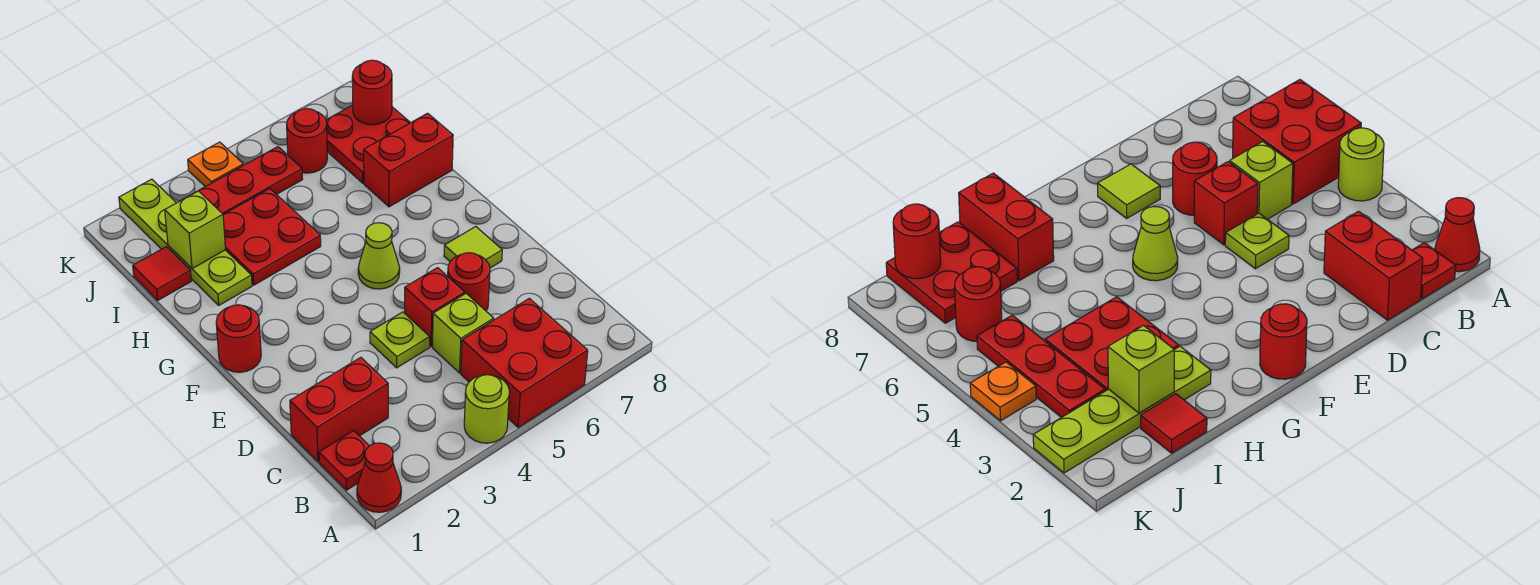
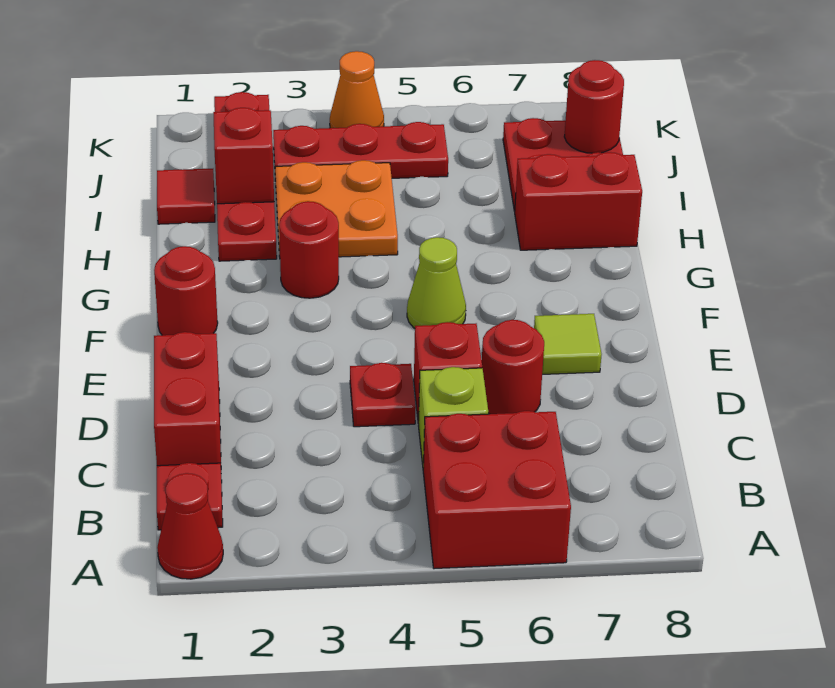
lime round brick A4 level 1 -> none
red brick C1:C2 level 1 -> red brick C1:D1 level 1
lime plate D4 level 1 -> red plate D4 level 1
lime plate H2:K2 level 1 -> red plate H2:K2 level 1
red plate H3:I4 level 1 -> orange plate H3:I4 level 1
lime brick I2 level 2 -> red brick I2 level 2
red round brick J6 level 1 -> red round brick G3 level 1
orange plate K4 level 1 -> orange cone K4 level 1

